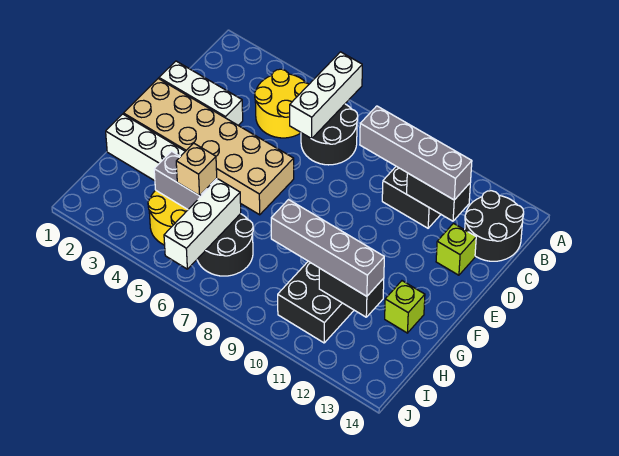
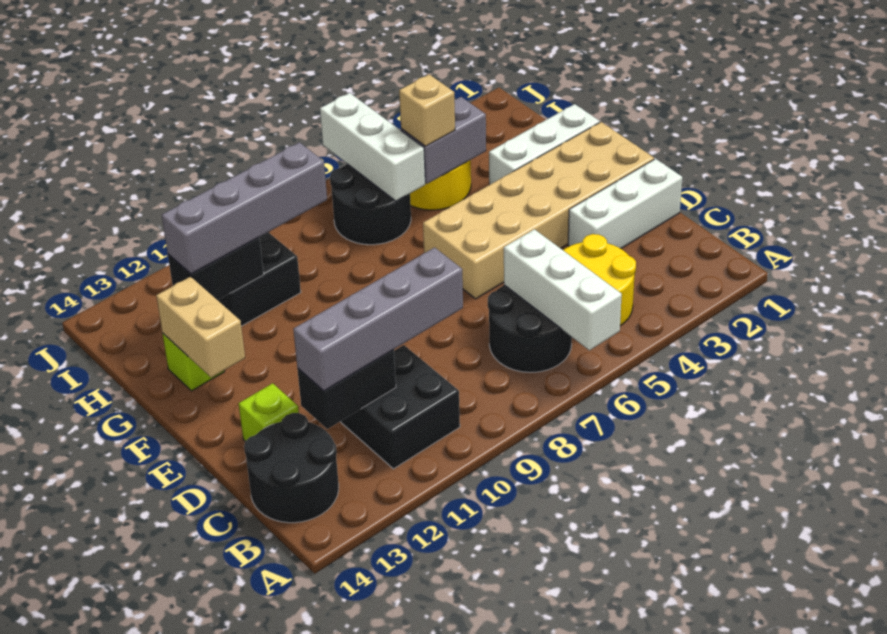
none -> tan brick F13:G13 level 2

